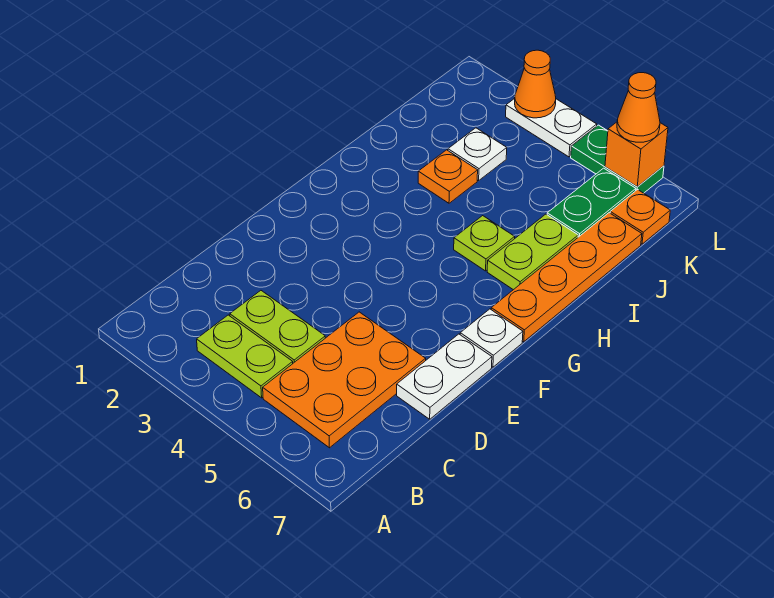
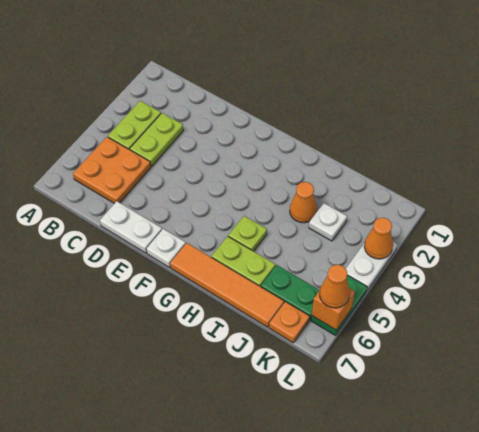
orange plate B5:D6 level 1 -> orange plate B5:C6 level 1
orange plate G7:J7 level 1 -> orange tile G7:J7 level 1
orange plate I3 level 1 -> orange cone I3 level 1

